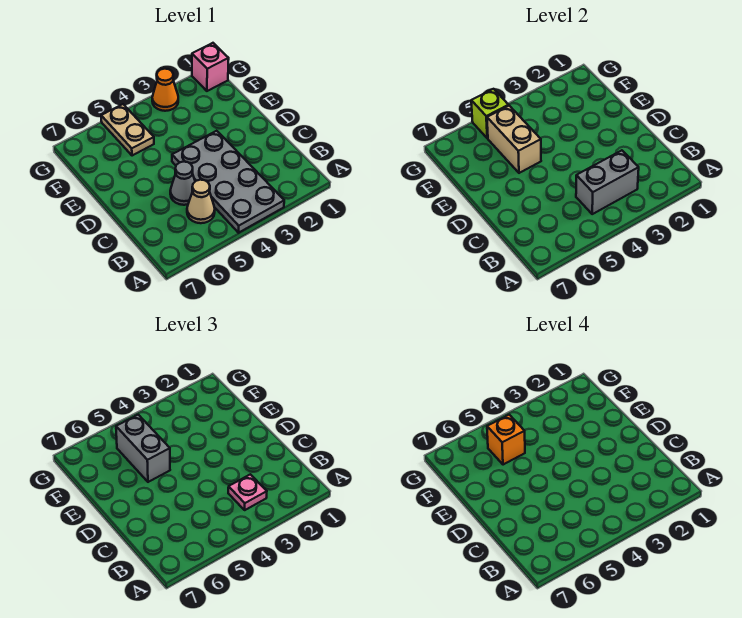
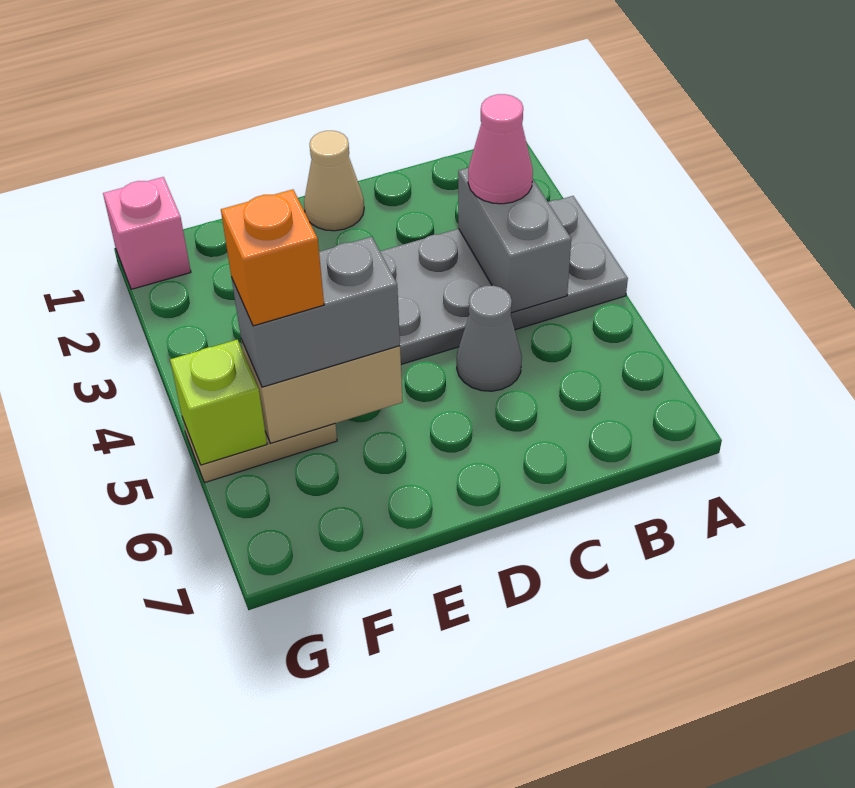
pink plate B3 level 3 -> pink cone B3 level 3
tan cone B5 level 1 -> tan cone D1 level 1
orange cone G3 level 1 -> none

